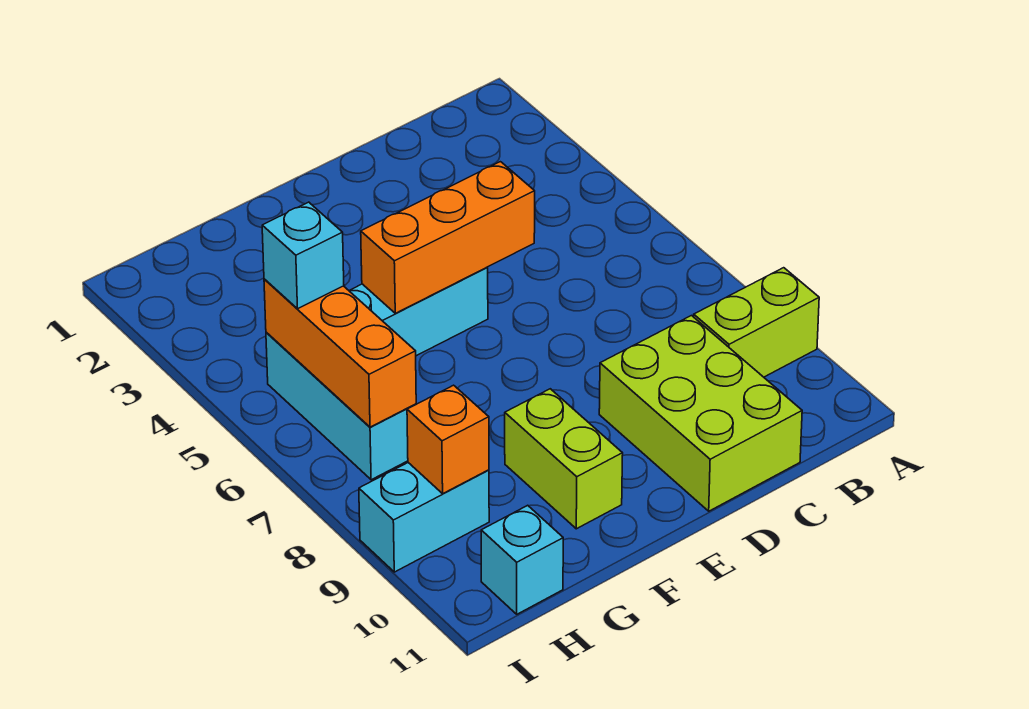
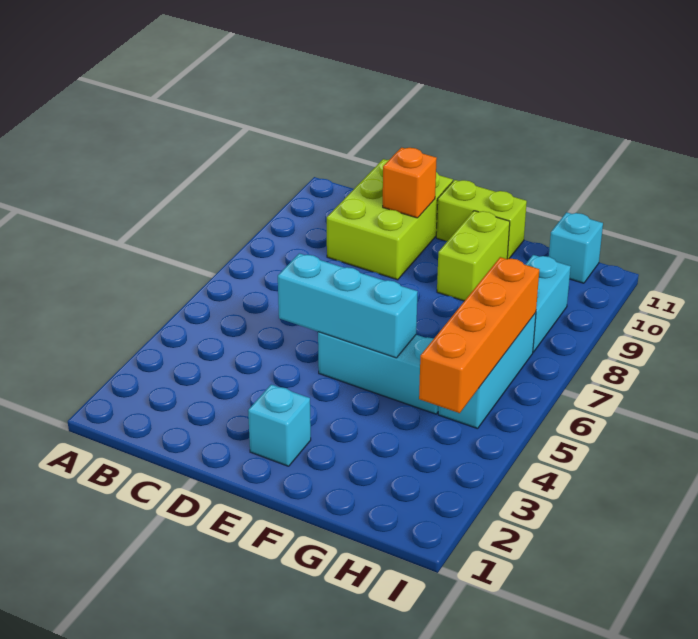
lime brick A9:B9 level 1 -> lime brick E11:F11 level 1
orange brick D5:F5 level 2 -> cyan brick D5:F5 level 2
orange brick H5:H7 level 2 -> orange brick H4:H7 level 2
cyan brick H5 level 3 -> cyan brick E2 level 1
cyan brick H9:I9 level 1 -> cyan brick H8:H9 level 1
orange brick H9 level 2 -> orange brick D10 level 2

